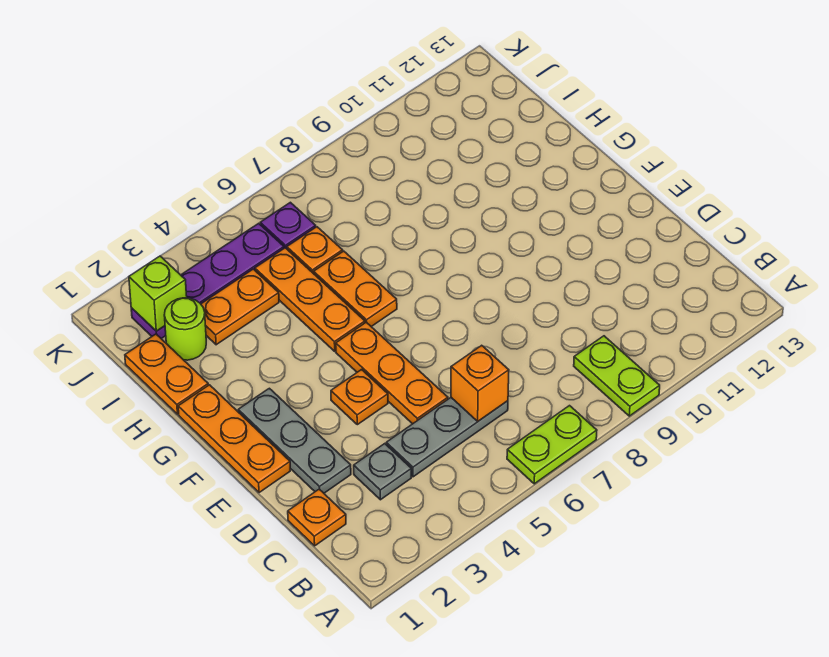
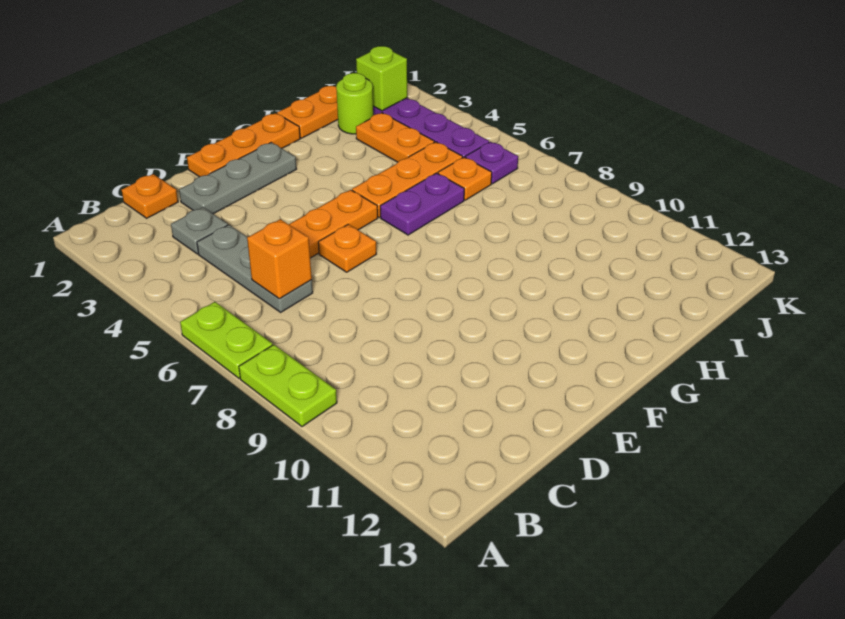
lime plate A9:B9 level 1 -> lime plate A8:A9 level 1
orange plate E4 level 1 -> orange plate E6 level 1
orange plate G6:H6 level 1 -> purple plate G6:H6 level 1

